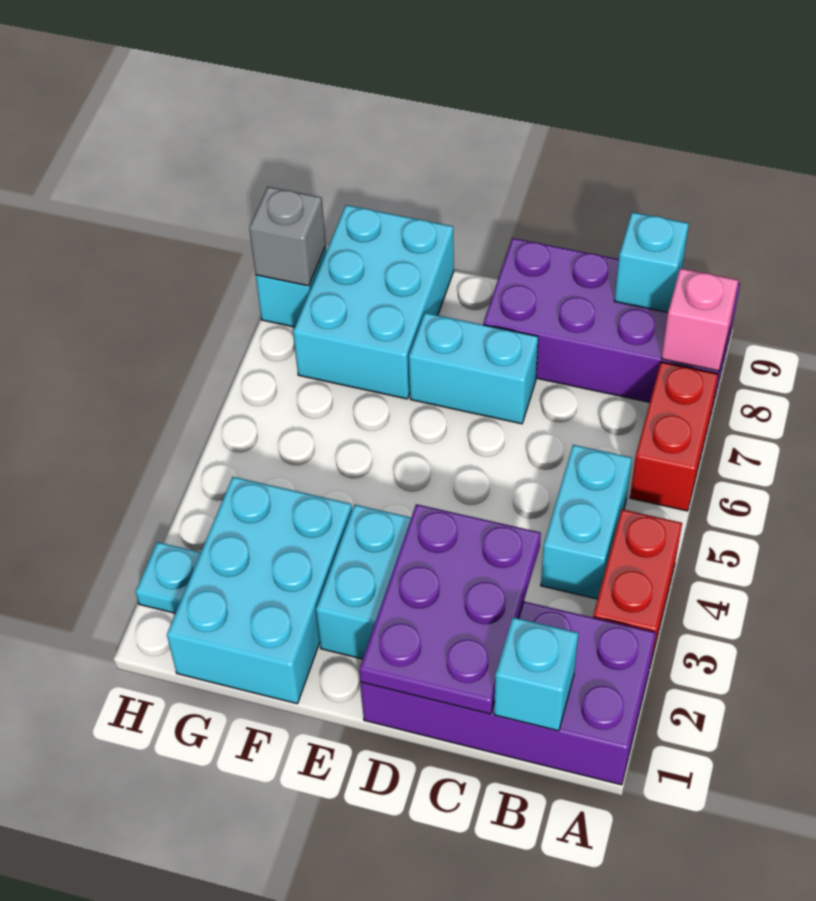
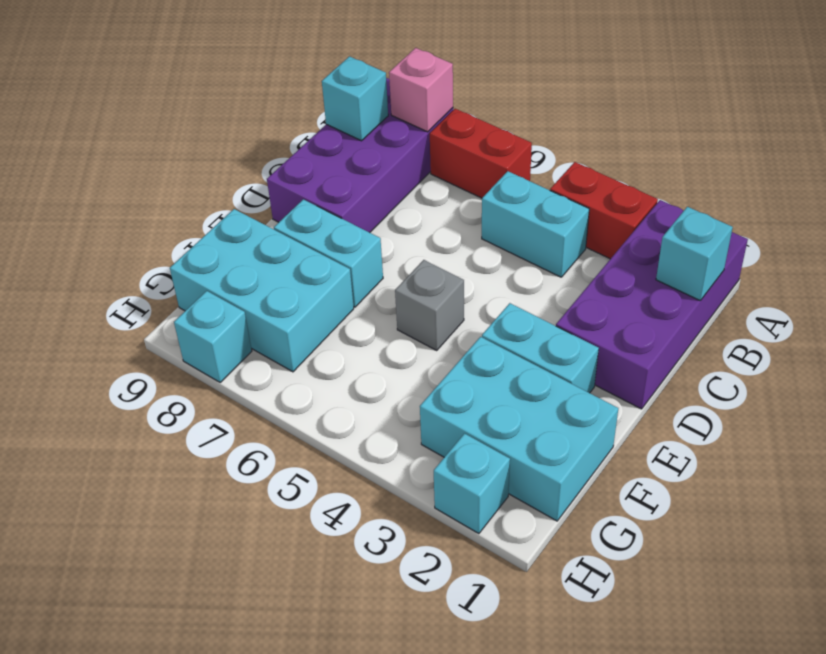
purple plate C1:D3 level 2 -> none
cyan brick D7:E7 level 1 -> cyan brick E7:E8 level 1
cyan plate H2 level 1 -> cyan brick H2 level 1
grey brick H8 level 2 -> grey brick E5 level 1

